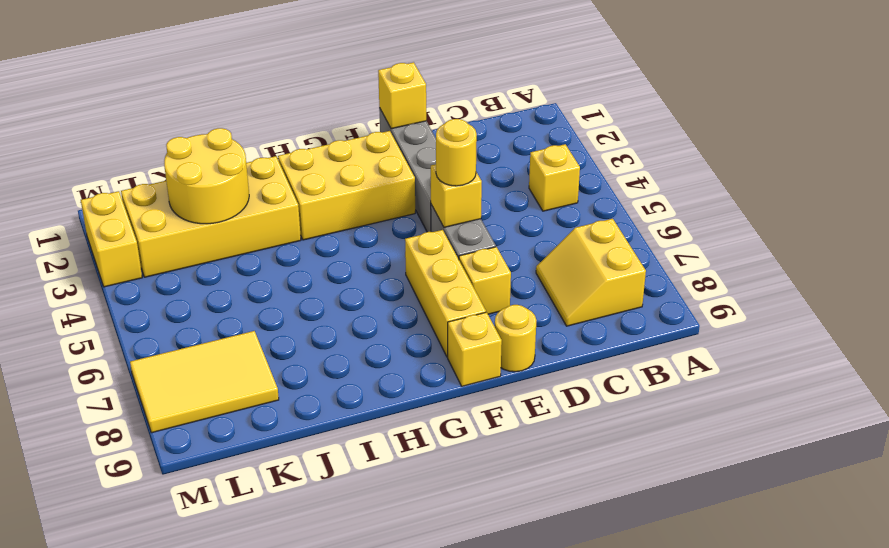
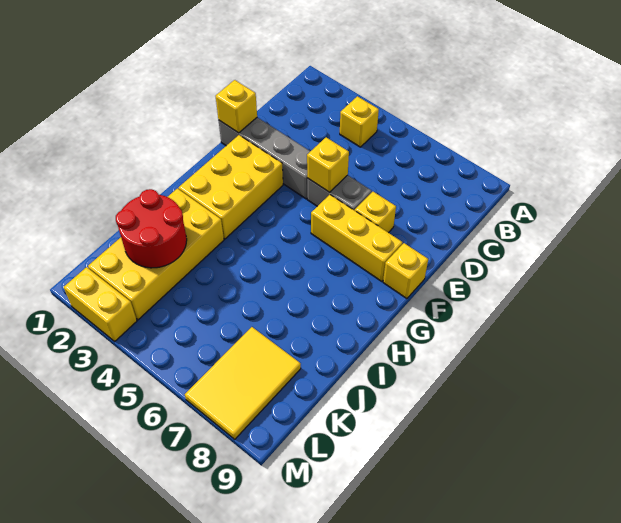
yellow slope B7:C8 level 1 top B -> none
yellow round brick E5 level 3 -> none
yellow round brick E9 level 1 -> none
yellow round brick J2:K3 level 2 -> red round brick J2:K3 level 2

